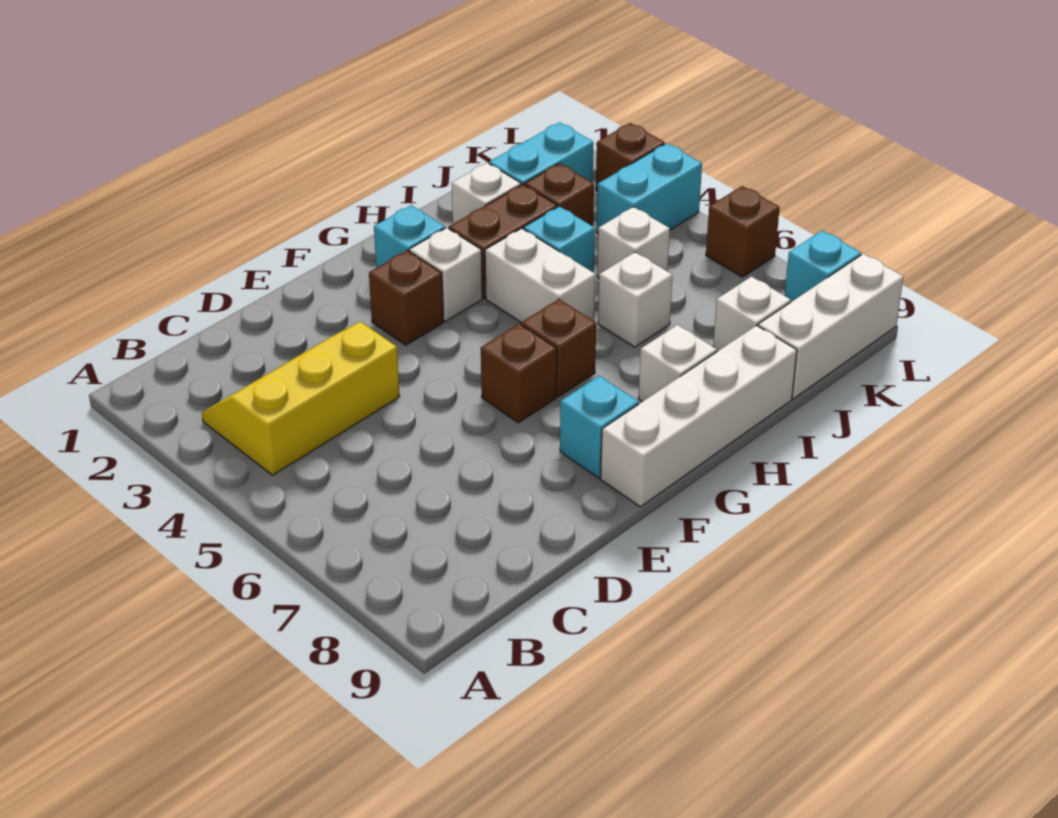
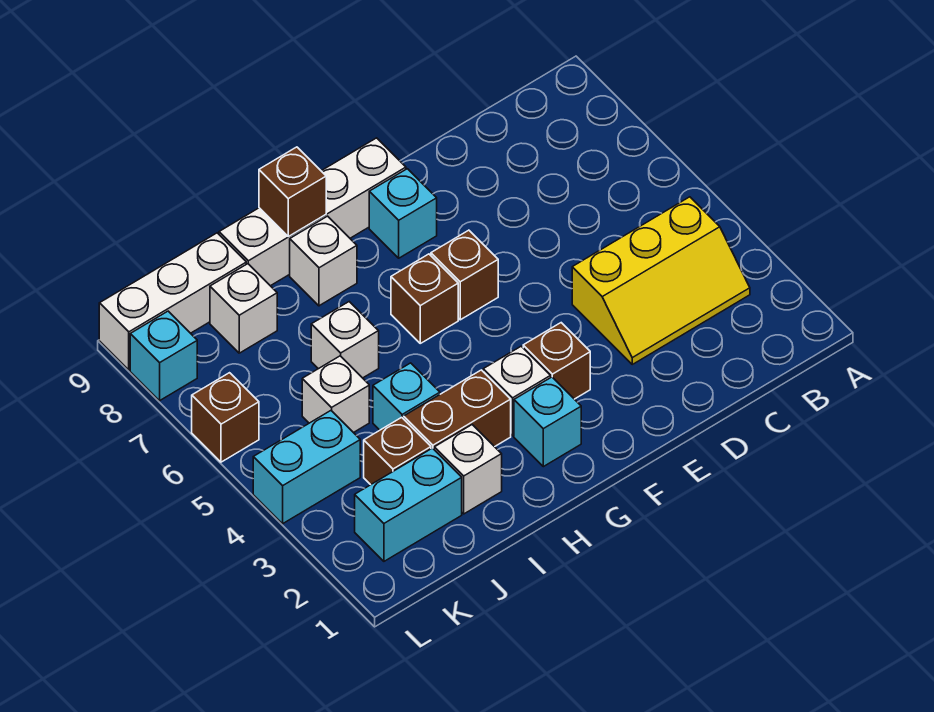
white brick H4:H5 level 1 -> none
brown brick L3 level 1 -> brown brick H9 level 2

